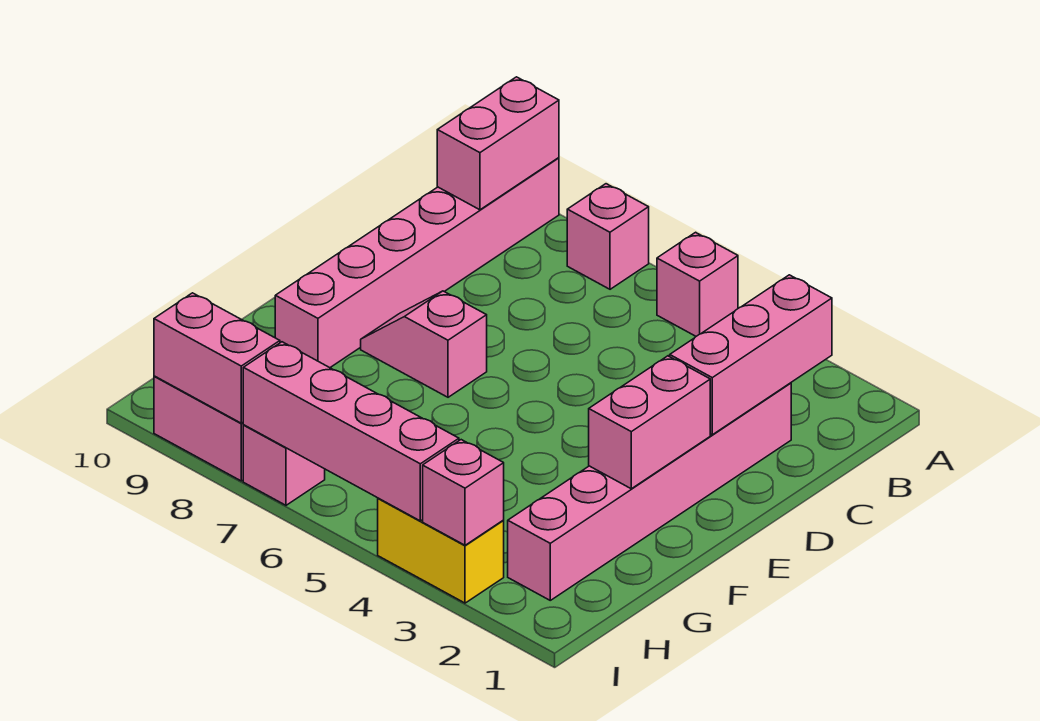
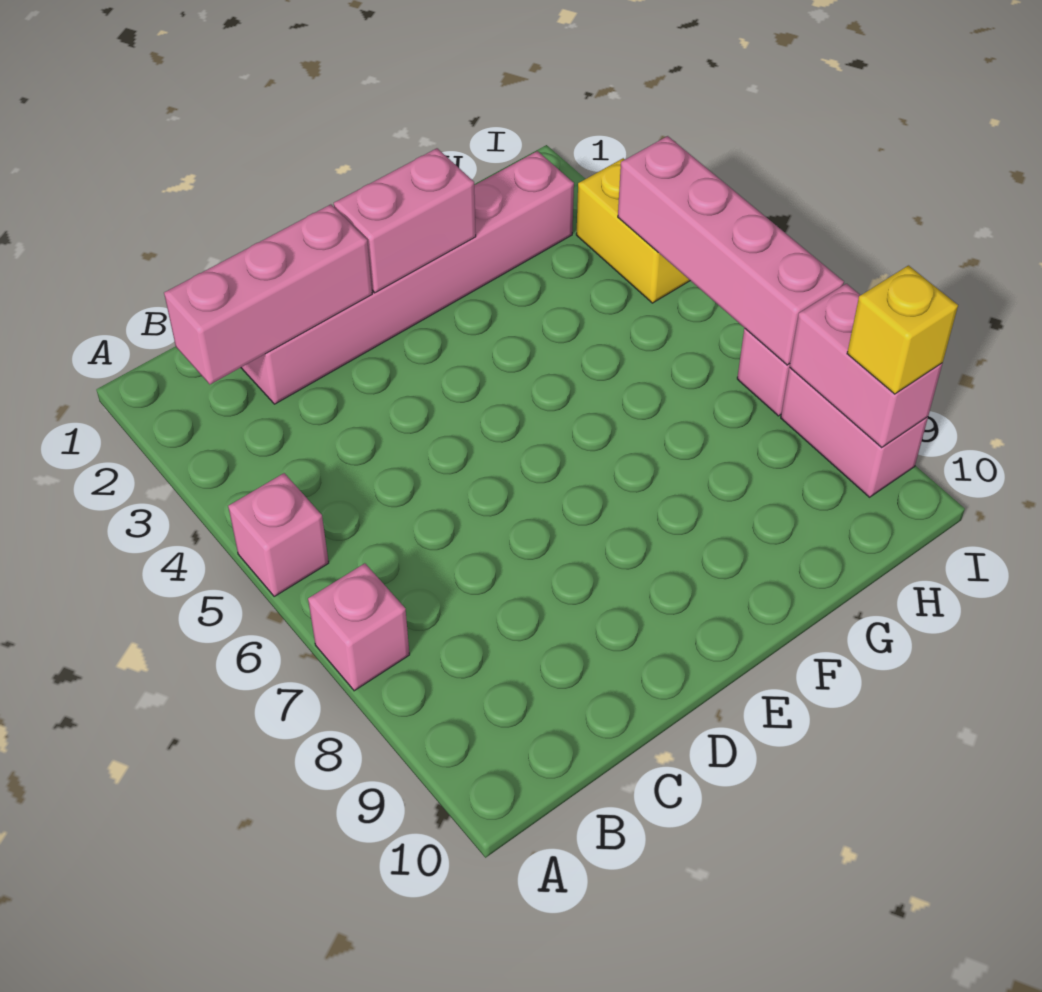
pink brick A9:F9 level 1 -> none
pink brick A9:B9 level 2 -> none
pink slope E7:E8 level 1 top 7 -> none
pink brick I3 level 2 -> none
none -> yellow brick I9 level 3

